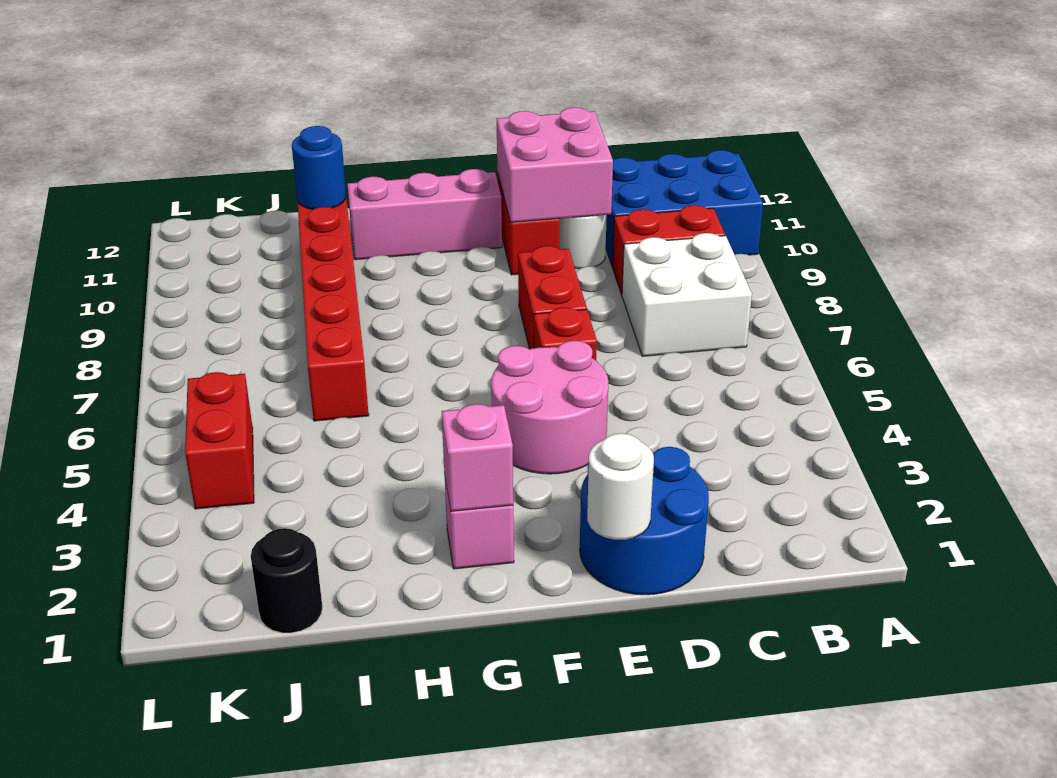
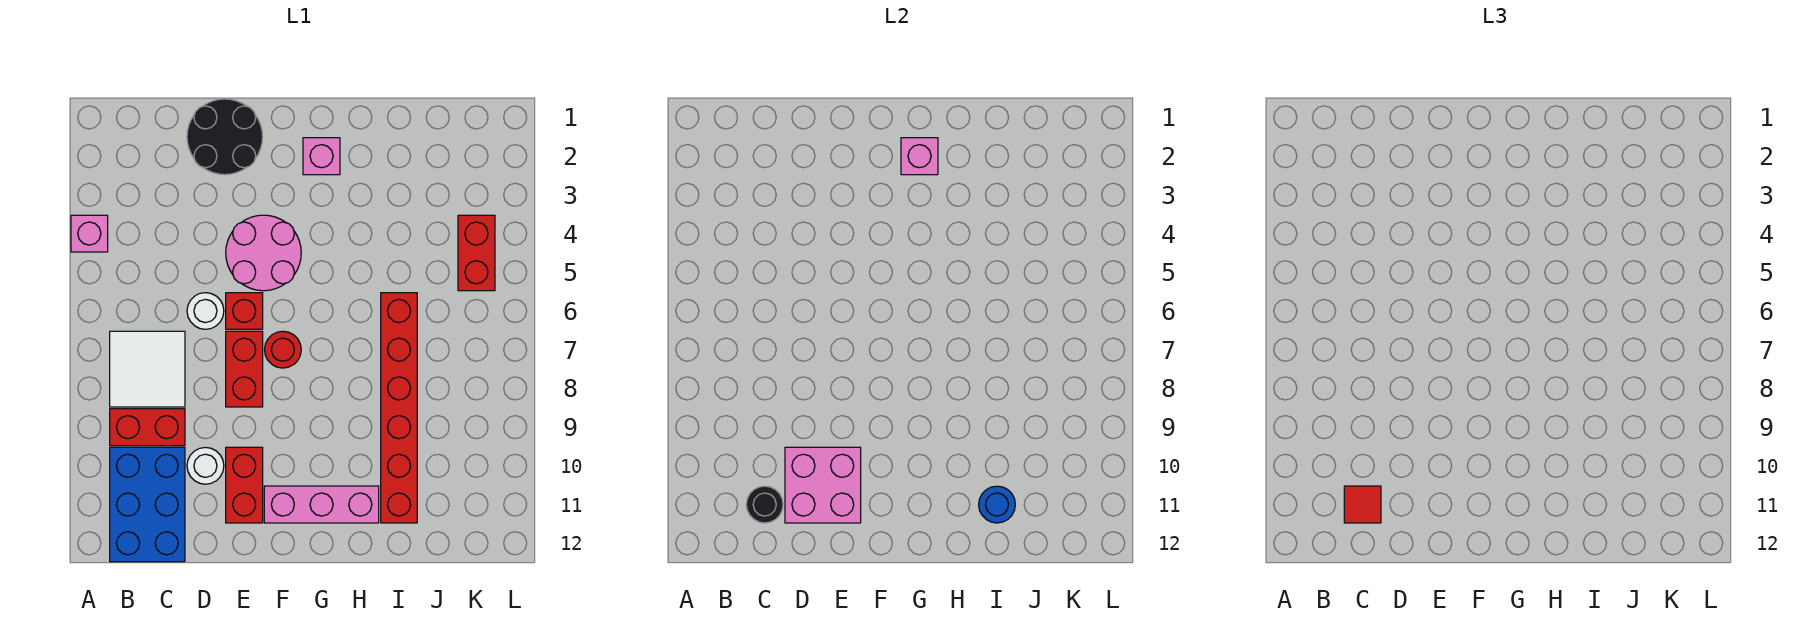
none -> pink brick A4 level 1
blue brick A10:C11 level 1 -> blue brick B10:C12 level 1
white brick B7:C8 level 1 -> white tile B7:C8 level 1
none -> red tile C11 level 3
blue round brick D1:E2 level 1 -> black round brick D1:E2 level 1
white round brick E1 level 2 -> white round brick D6 level 1
none -> red round brick F7 level 1
black round brick J1 level 1 -> black round brick C11 level 2

